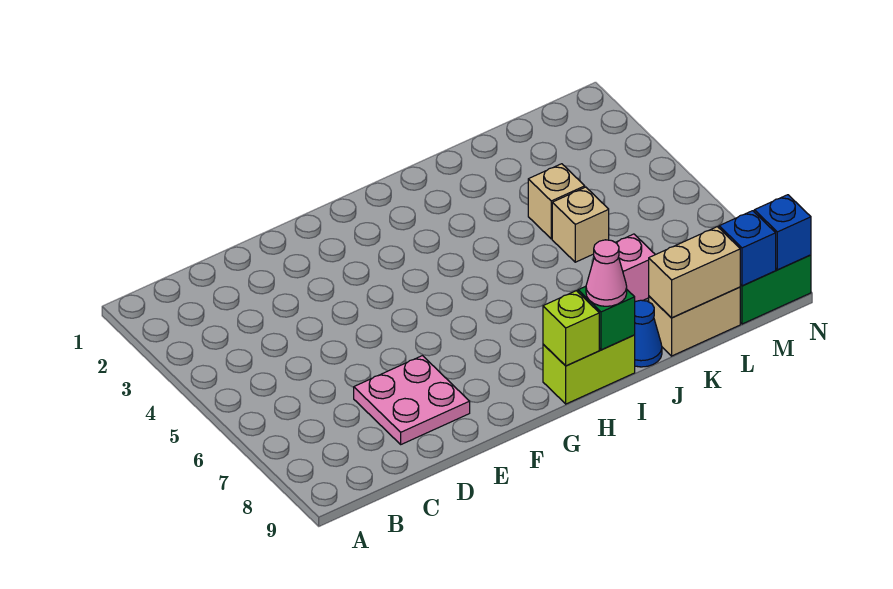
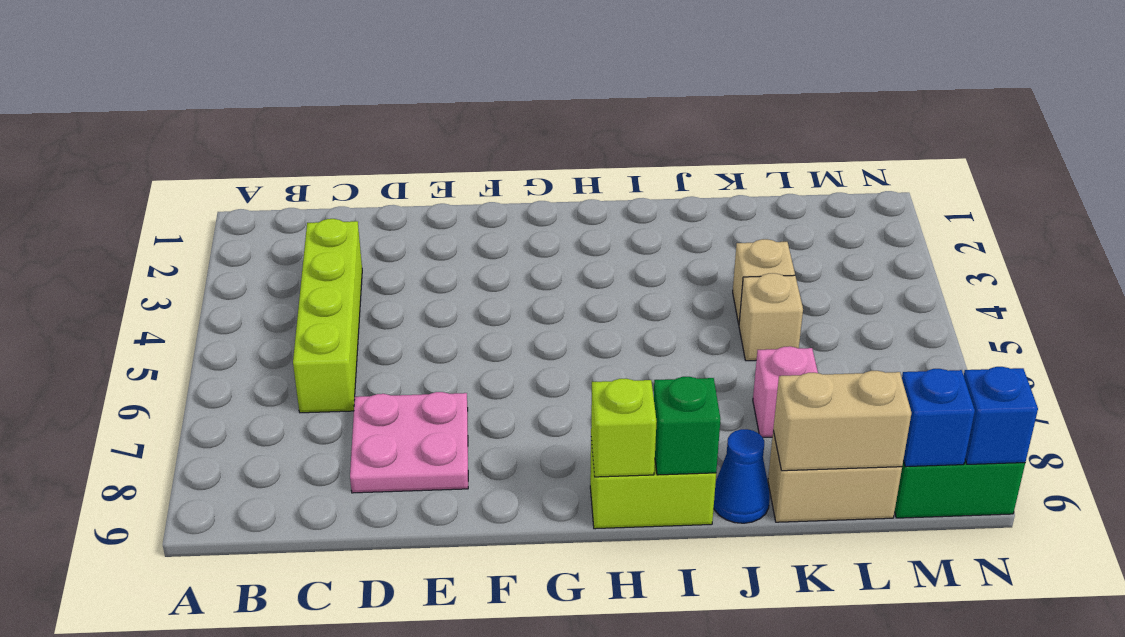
none -> lime brick C3:C6 level 1
pink cone I9 level 3 -> none

